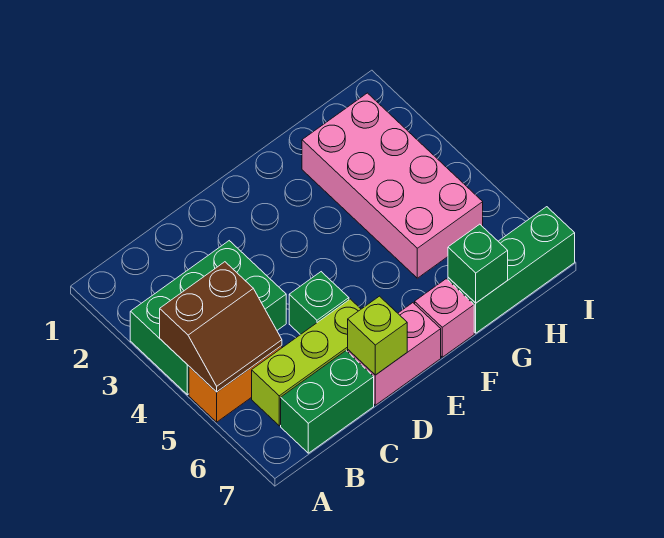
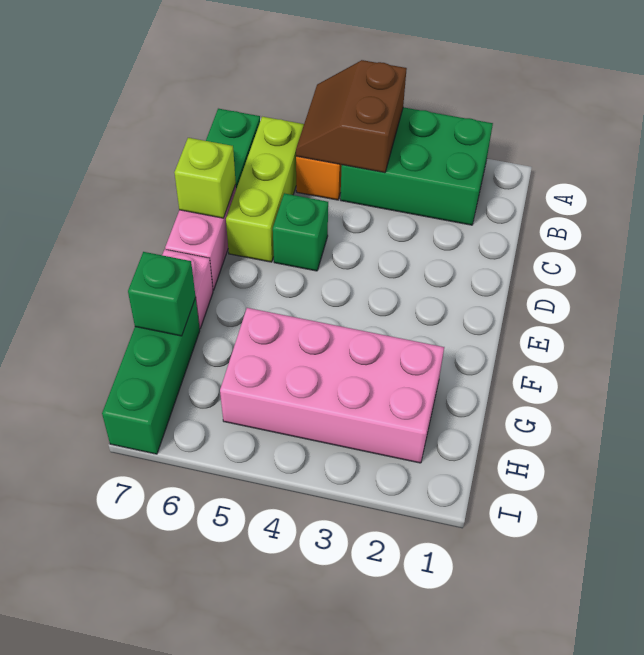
green brick A3:C4 level 1 -> green brick A2:B4 level 1

